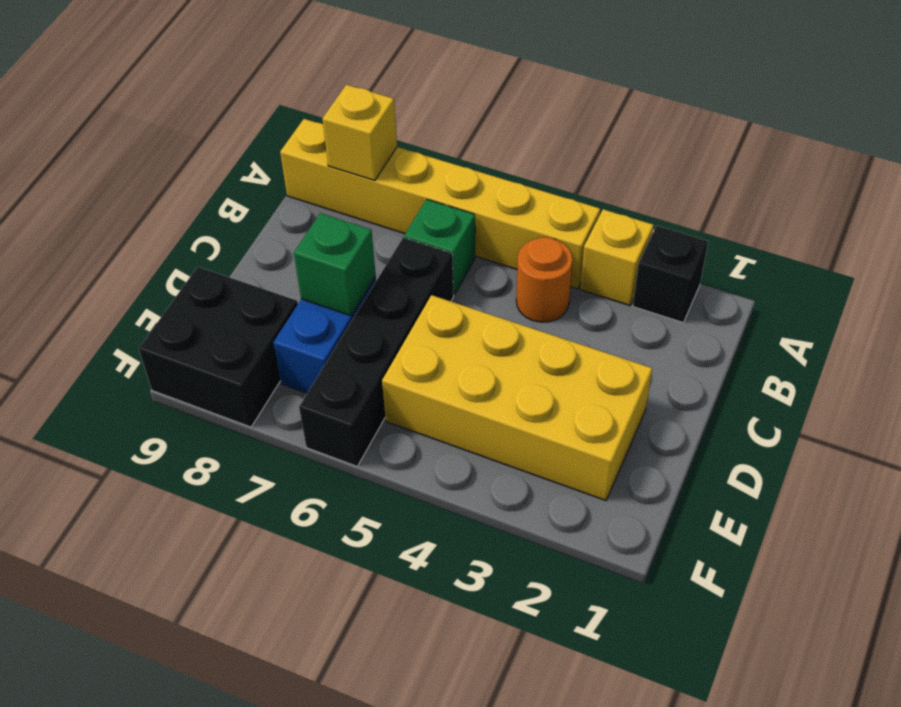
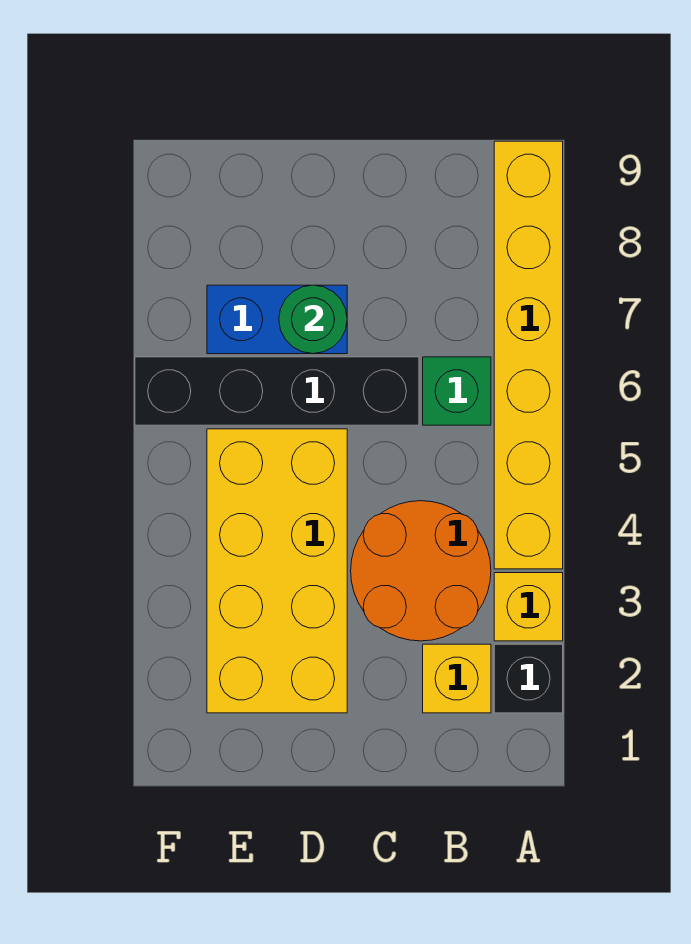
yellow brick A8 level 2 -> yellow brick B2 level 1
orange round brick B4 level 1 -> orange round brick B3:C4 level 1
green brick D7 level 2 -> green round brick D7 level 2
black brick E8:F9 level 1 -> none

